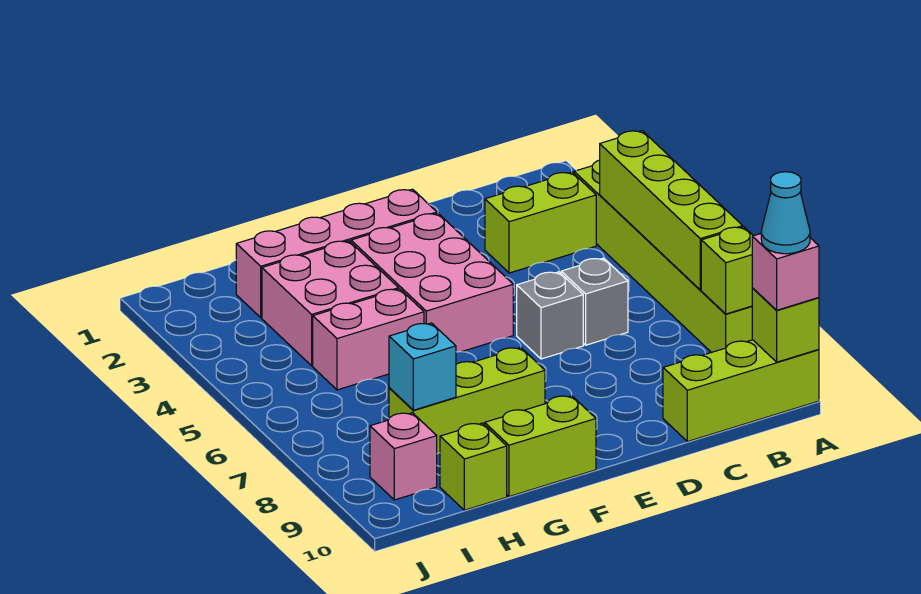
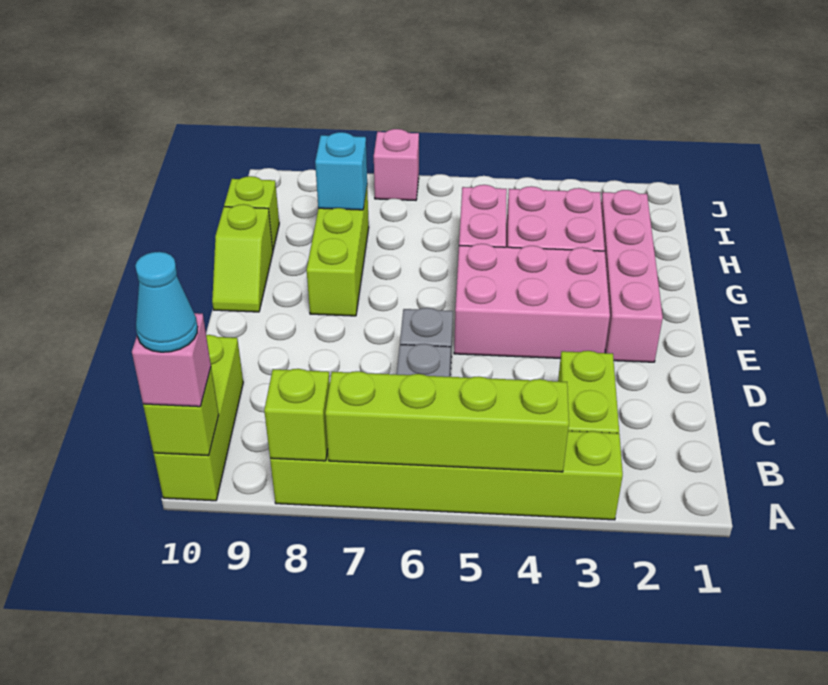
lime brick F10:G10 level 1 -> lime slope F10:G10 level 1 top G
pink brick I9 level 1 -> pink brick J7 level 1

